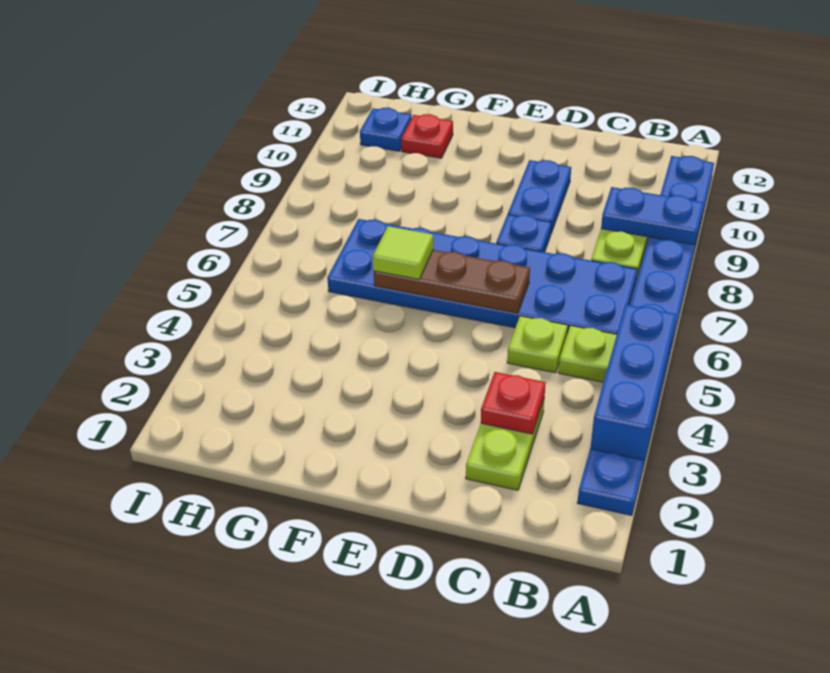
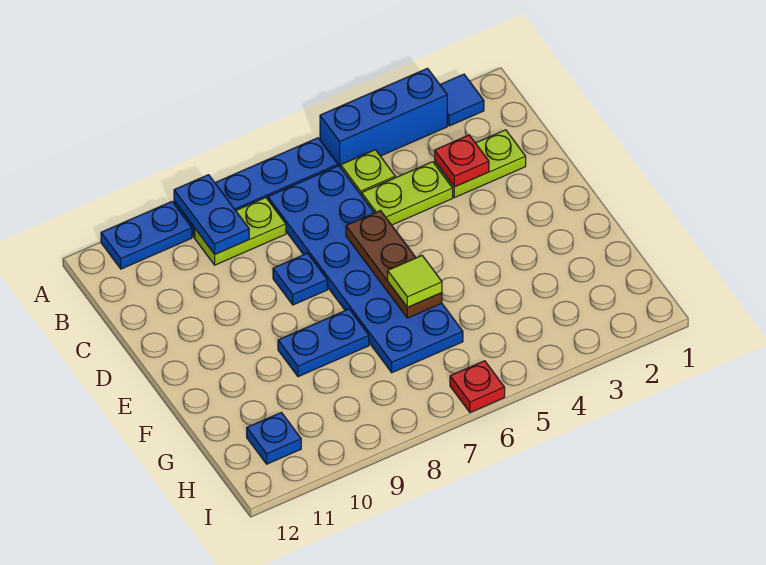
blue plate A2 level 1 -> blue tile A2 level 1
lime plate C5 level 1 -> lime plate C4:C5 level 1
blue plate D9:D10 level 1 -> blue plate F8:F9 level 1
red plate G11 level 1 -> red plate I6 level 1

